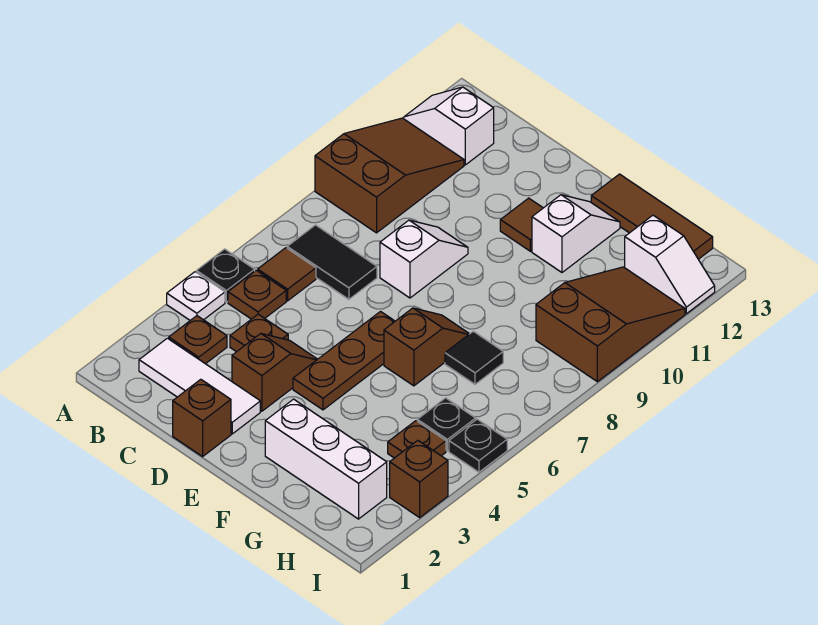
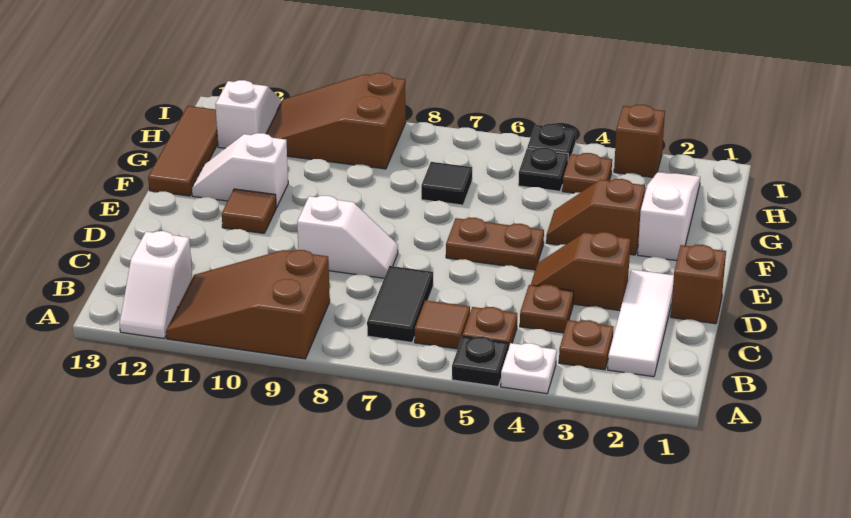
white slope D8:D9 level 1 top 8 -> white slope D8:D9 level 1 top 9
brown plate E4:E6 level 1 -> brown plate E5:E6 level 1
white brick F2:H2 level 1 -> white slope F2:H2 level 1 top F
brown slope F6:F7 level 1 top 6 -> brown slope F3:F4 level 1 top 3

